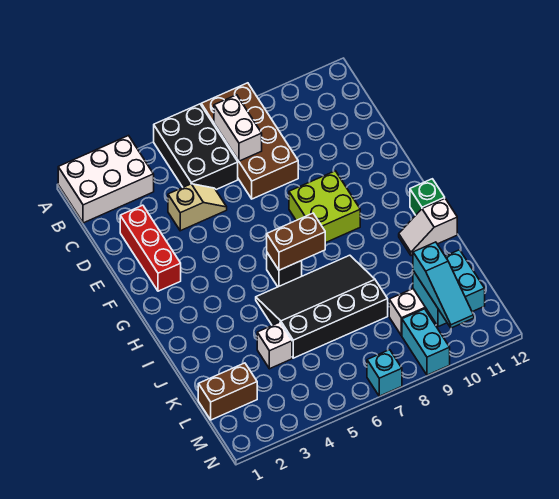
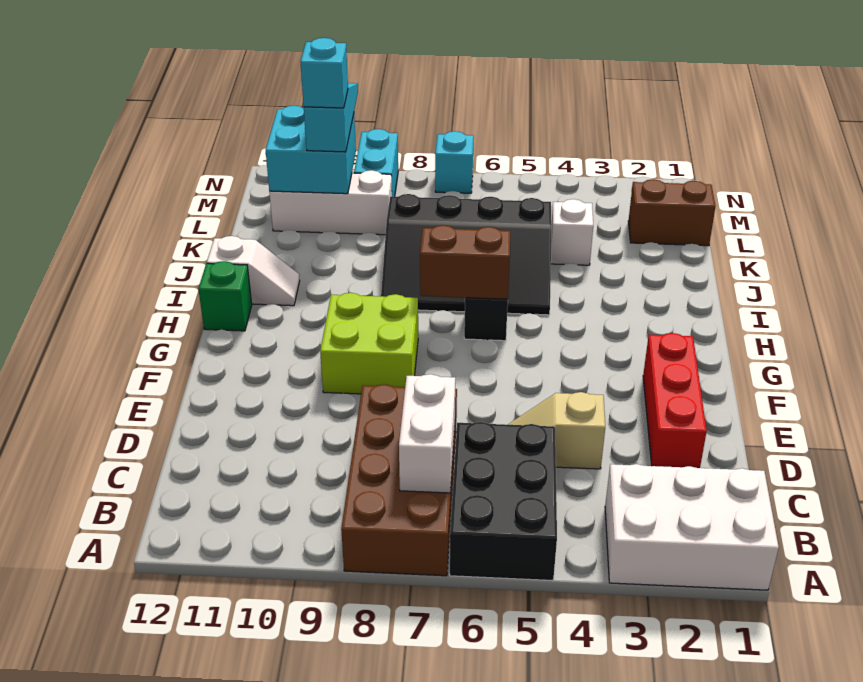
none -> cyan brick L10 level 4

